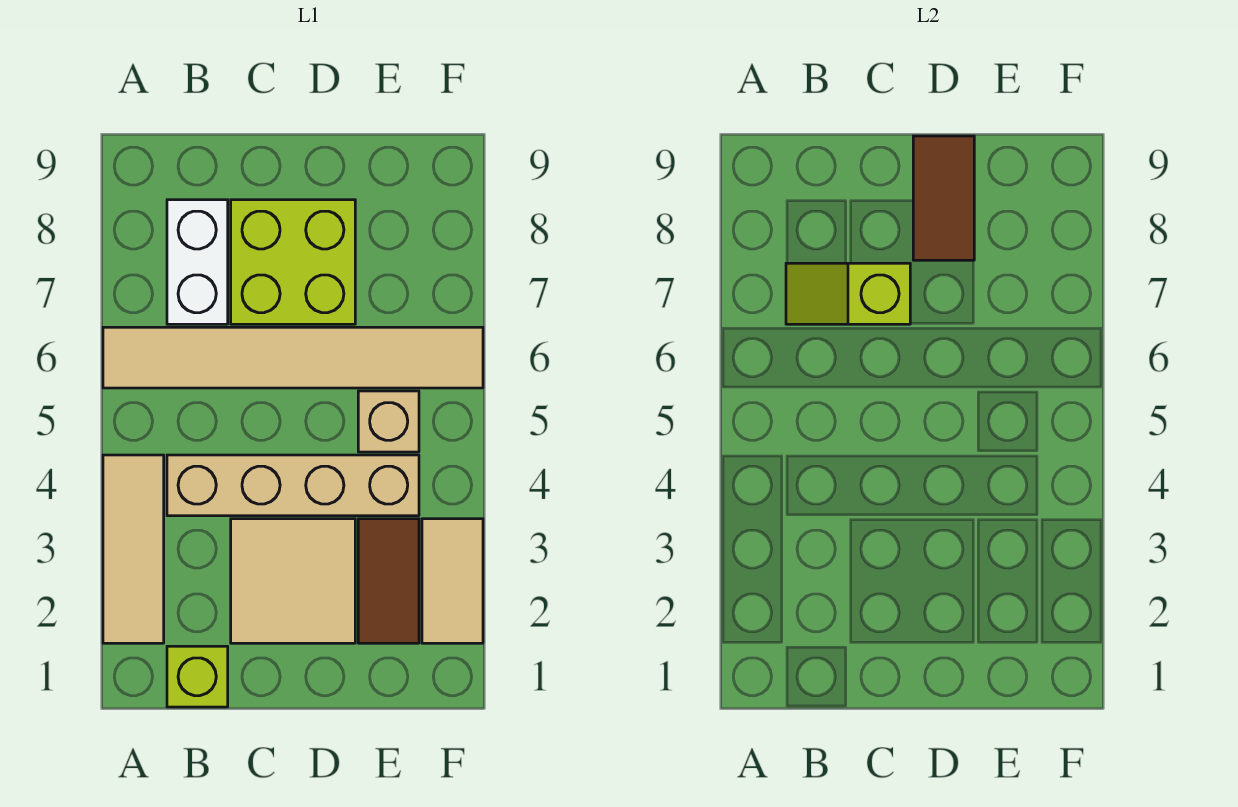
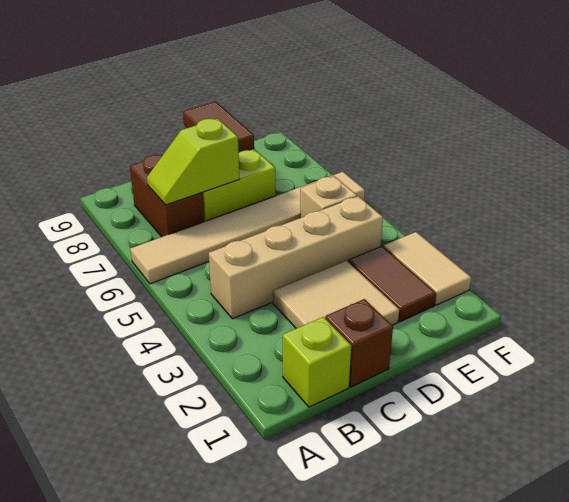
tan tile A2:A4 level 1 -> none
white brick B7:B8 level 1 -> brown brick B7:B8 level 1
none -> brown brick C1 level 1

